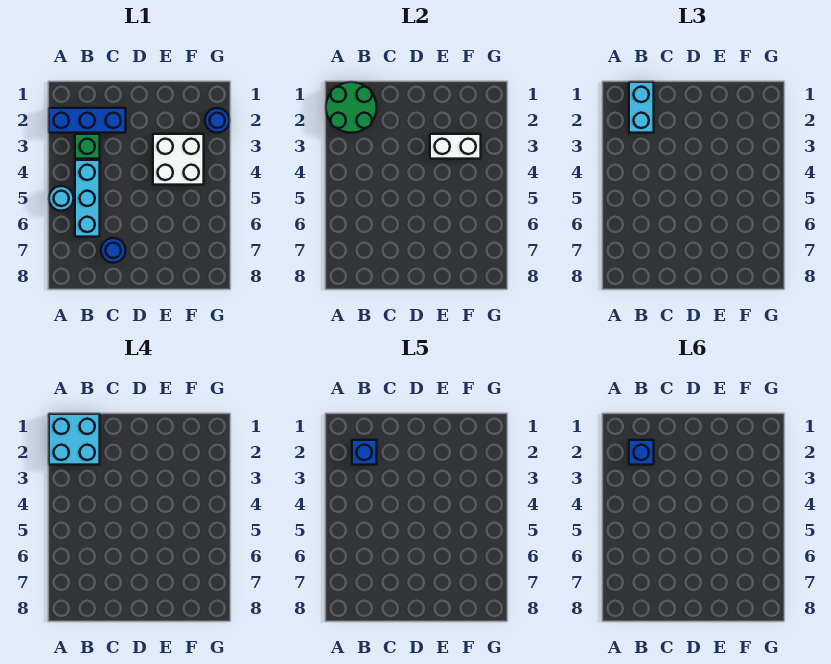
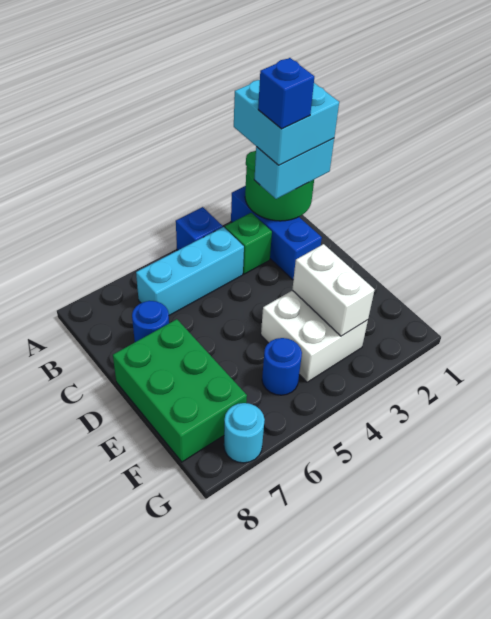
cyan round brick A5 level 1 -> cyan round brick G7 level 1
blue brick B2 level 6 -> blue brick A4 level 1
none -> green brick D7:F8 level 1
blue round brick G2 level 1 -> blue round brick F5 level 1

